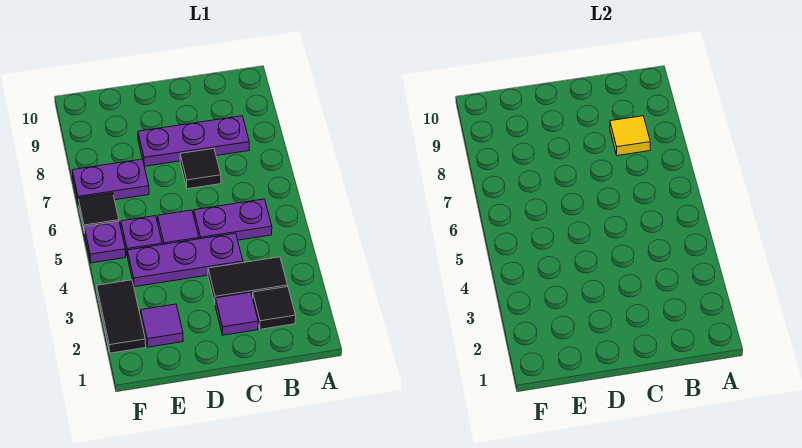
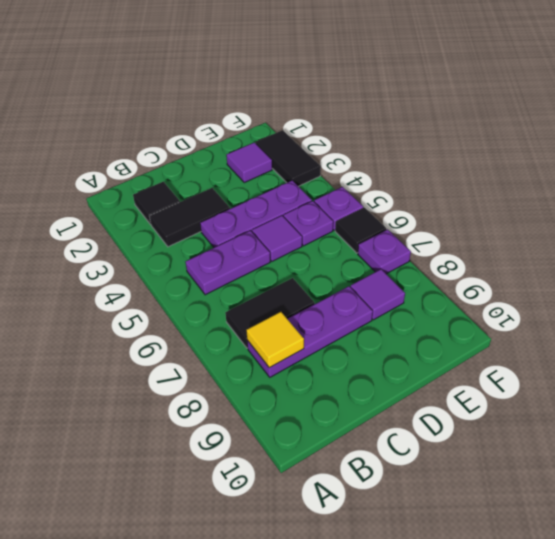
purple tile C2 level 1 -> purple tile E8 level 1
black tile C7 level 1 -> black tile B7:C7 level 1
purple plate E7:F7 level 1 -> purple plate F7 level 1

